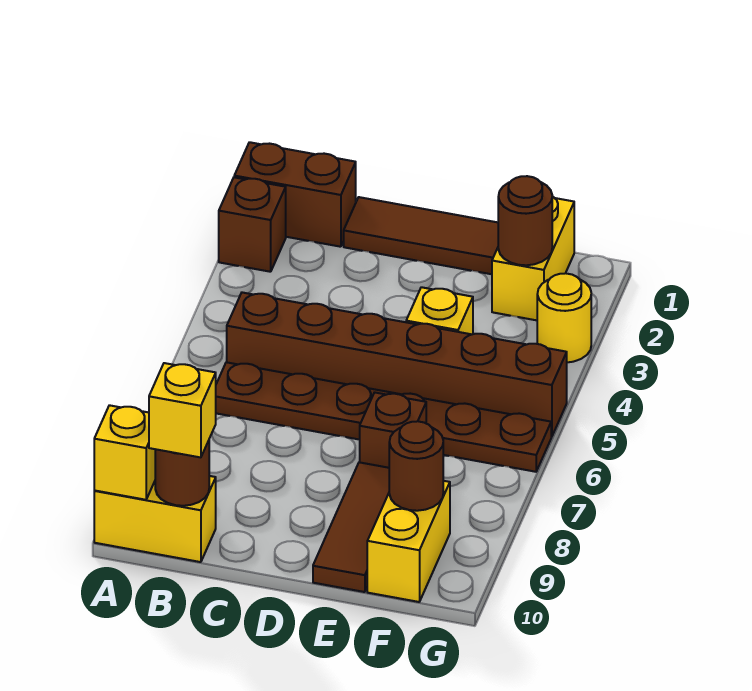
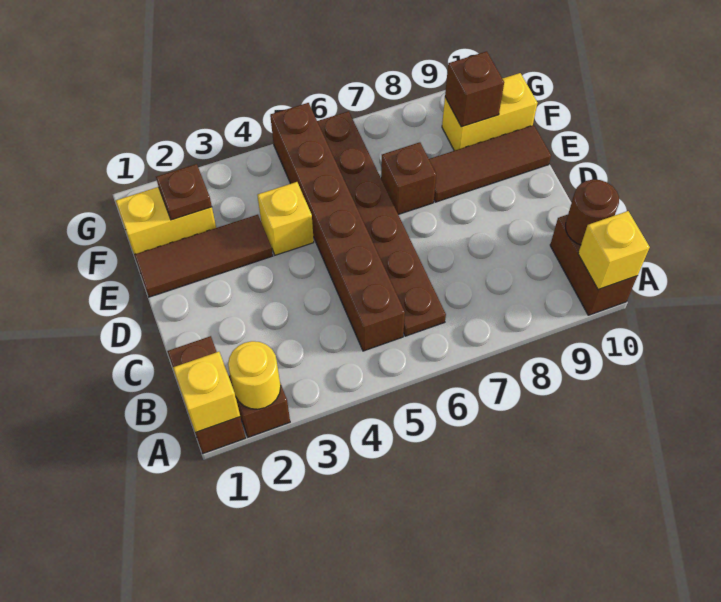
yellow brick A10:B10 level 1 -> brown brick A10:B10 level 1
yellow brick B10 level 3 -> yellow brick A1 level 2
brown tile C1:E1 level 1 -> brown tile E1:E3 level 1
brown round brick F2 level 2 -> brown plate F2 level 2
brown round brick F9 level 2 -> brown brick F9 level 2
yellow round brick G3 level 1 -> yellow round brick A2 level 2

